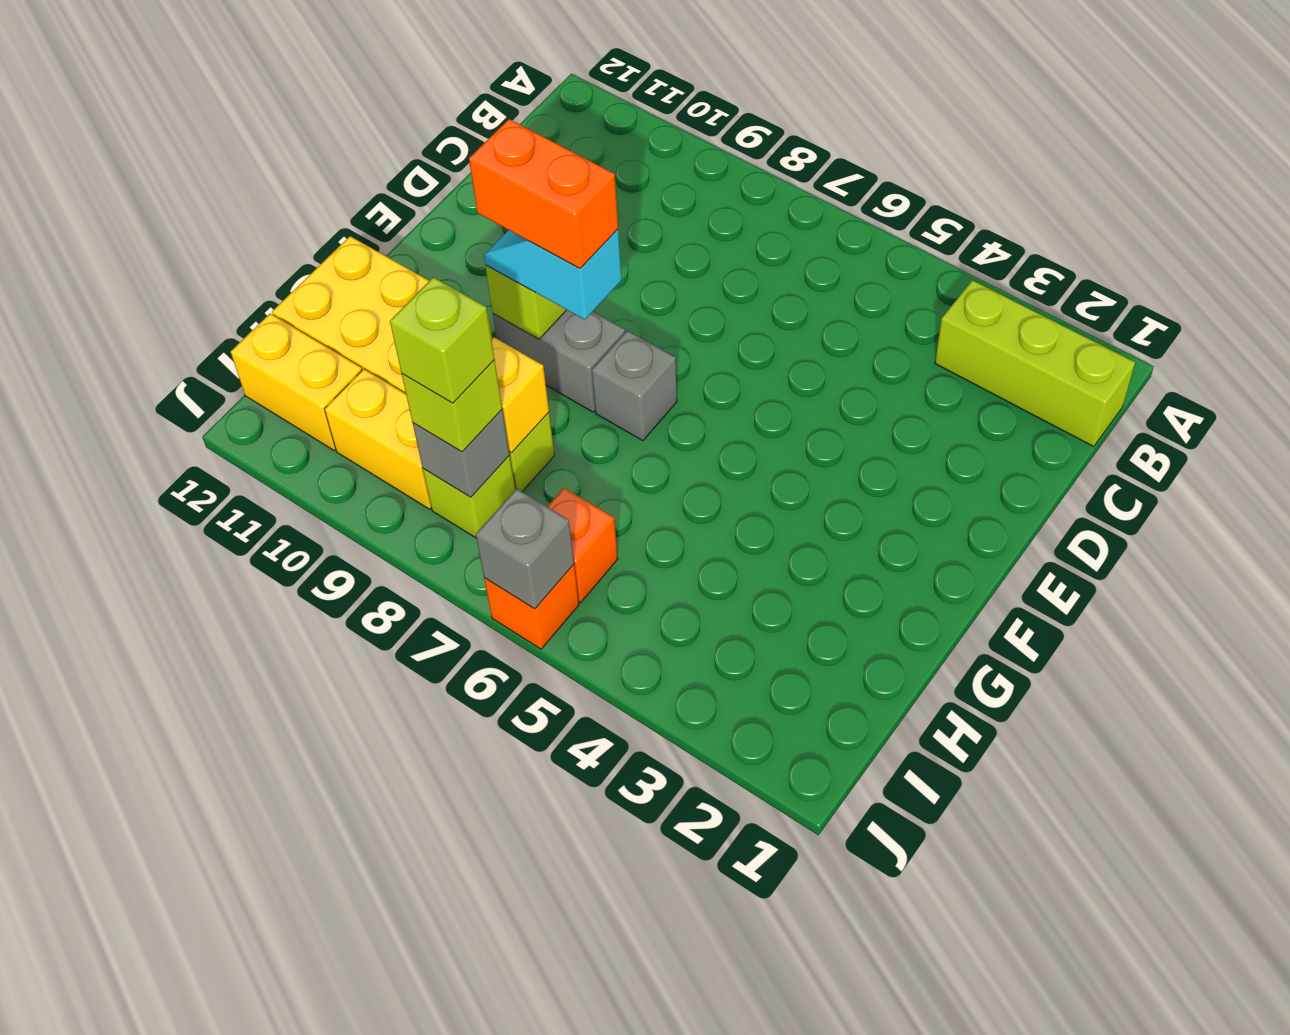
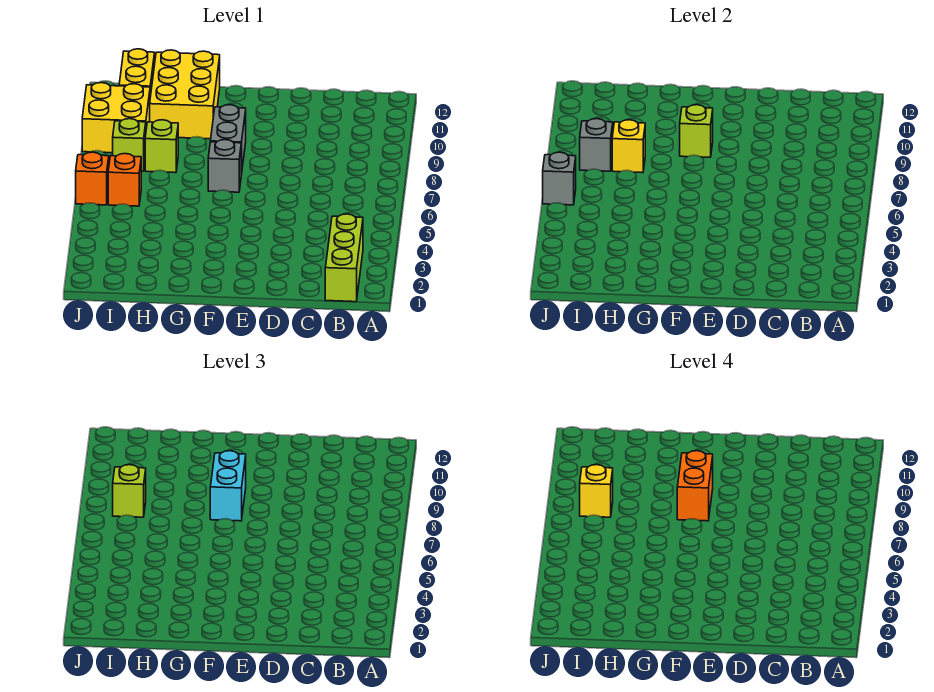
cyan slope F8:F9 level 3 top 8 -> cyan brick F8:F9 level 3
lime brick I8 level 4 -> yellow brick I8 level 4
yellow brick I9:I10 level 1 -> yellow brick I9:J10 level 1

